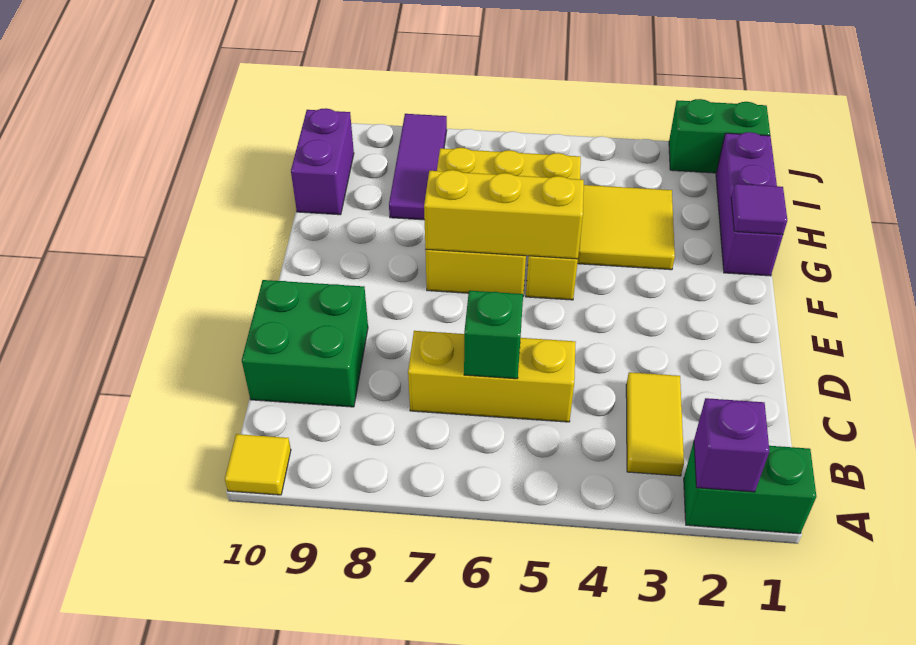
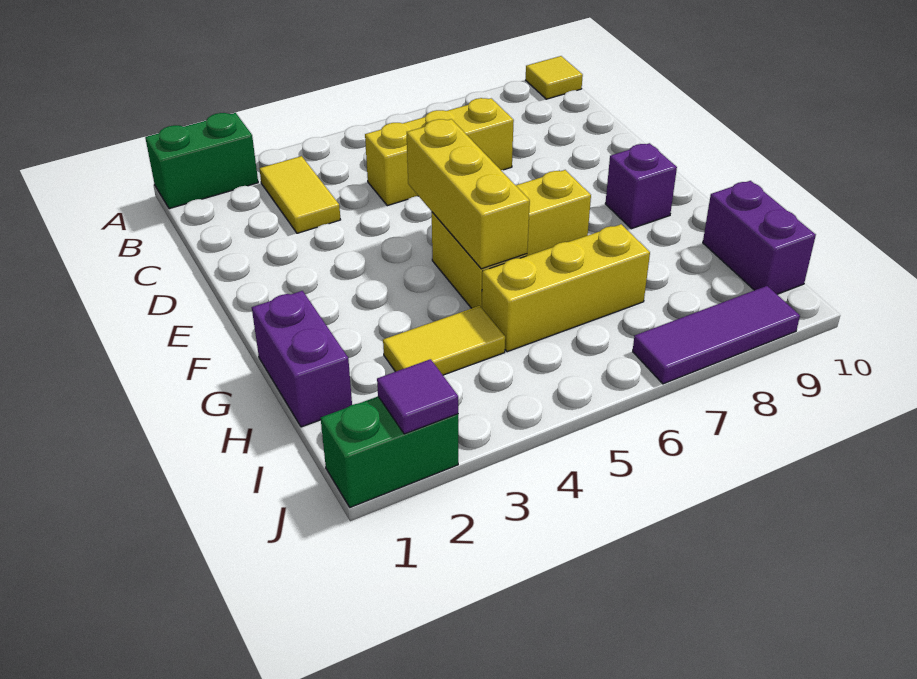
purple brick A2 level 2 -> purple brick F9 level 1
green brick C6 level 2 -> none
green brick C9:D10 level 1 -> none
yellow brick F5:F7 level 2 -> yellow brick E5:G5 level 2
purple brick G1:I1 level 1 -> purple brick G1:H1 level 1
purple tile G1 level 2 -> purple tile J2 level 2
yellow tile G3:H4 level 1 -> yellow tile H3:H4 level 1
purple tile H8:J8 level 1 -> purple tile J7:J9 level 1

